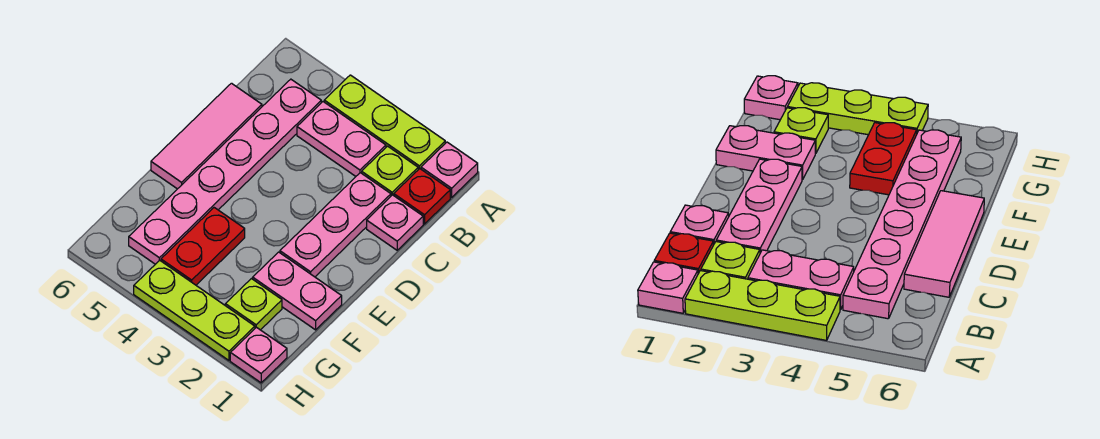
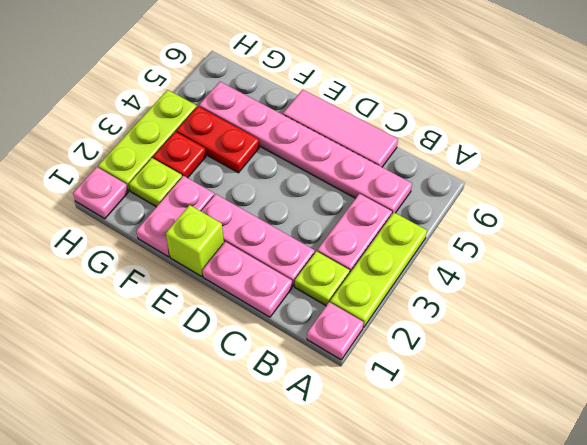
red plate B1 level 1 -> red plate G3 level 1
pink plate C1 level 1 -> pink plate C1:D1 level 1
none -> lime brick E1 level 1

